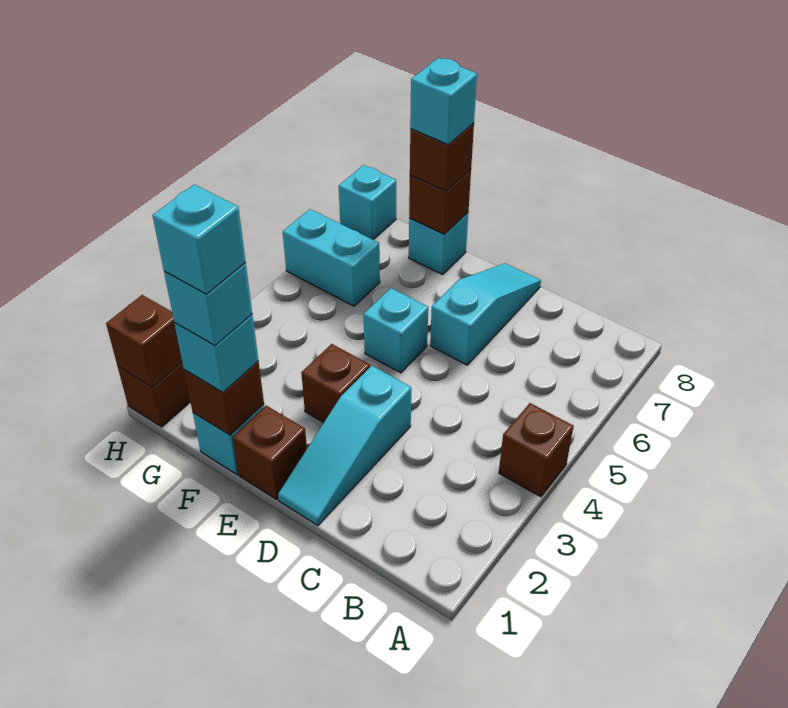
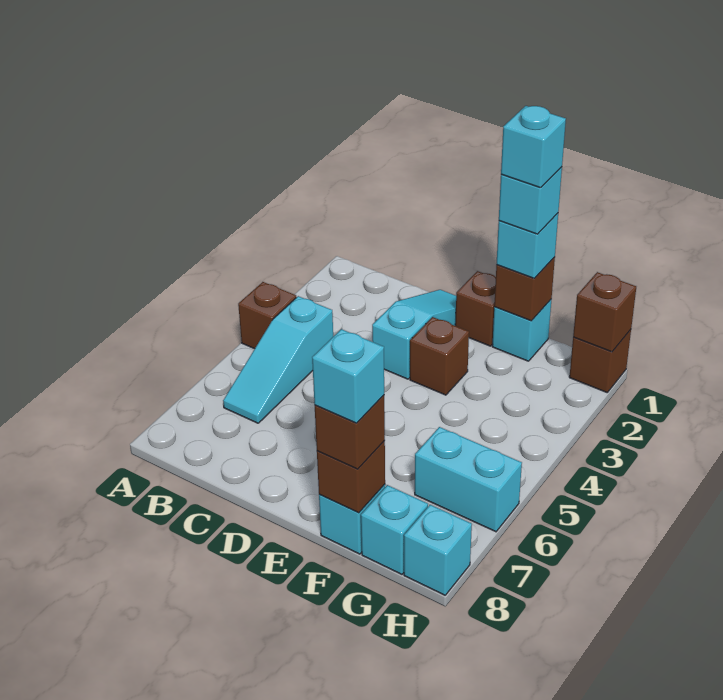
cyan slope D6:D8 level 1 top 6 -> cyan slope B4:B6 level 1 top 4
cyan brick E5 level 1 -> cyan brick G8 level 1

